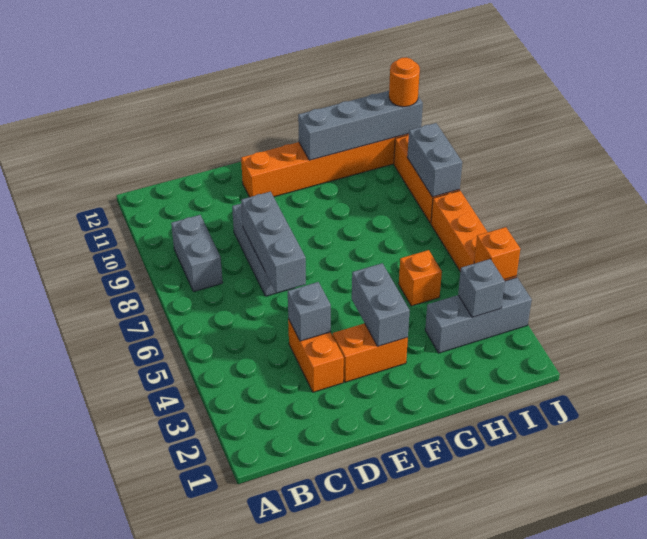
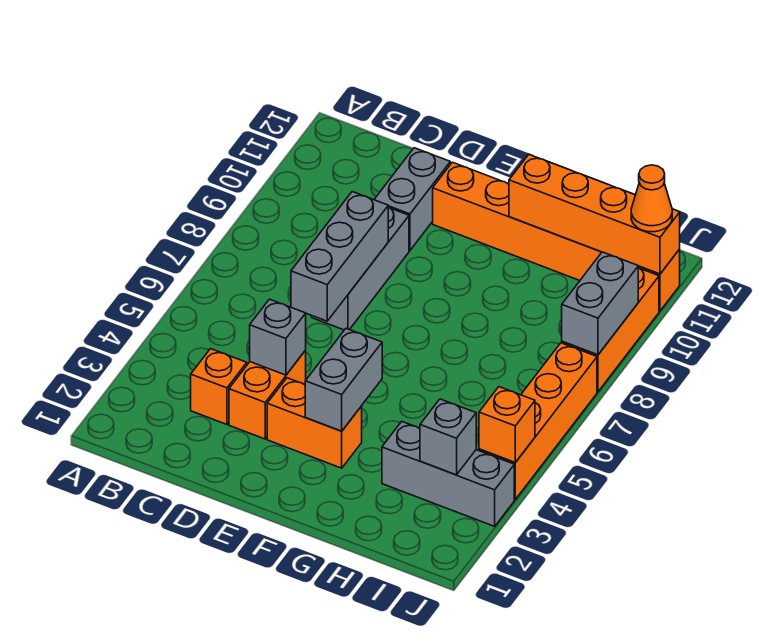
grey brick B8:B9 level 1 -> grey brick D10:D11 level 1
grey brick G11:J11 level 2 -> orange brick G11:J11 level 2
orange brick H5 level 1 -> orange brick C3 level 1
orange round brick J11 level 3 -> orange cone J11 level 3

